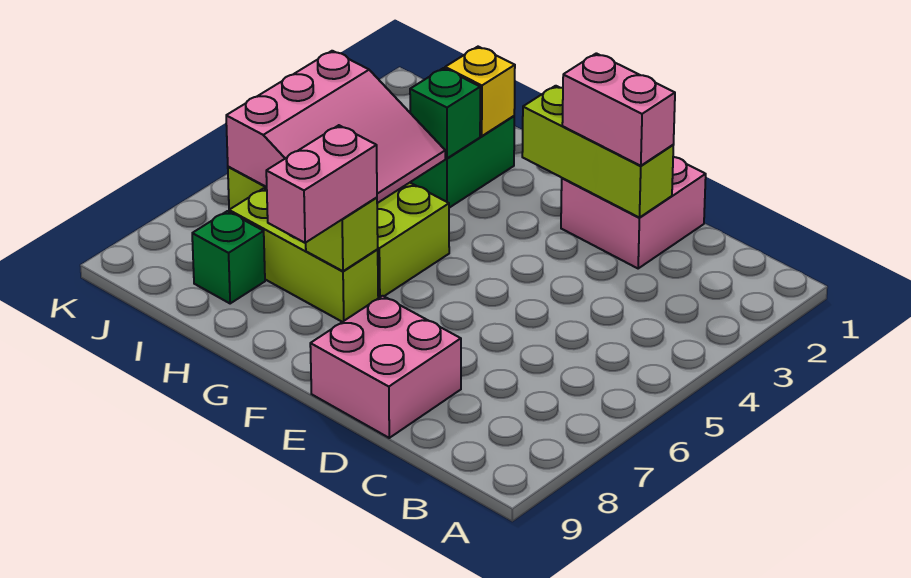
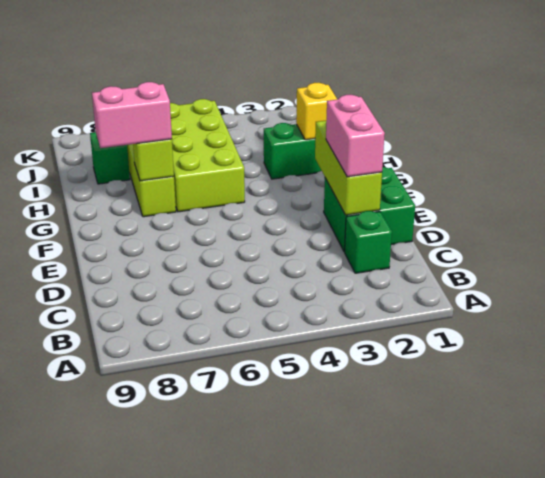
pink brick D1:E2 level 1 -> green brick D1:E2 level 1
pink brick D8:E9 level 1 -> none
green brick H3 level 2 -> green brick C2 level 1
pink slope H4:J6 level 2 top J -> none

